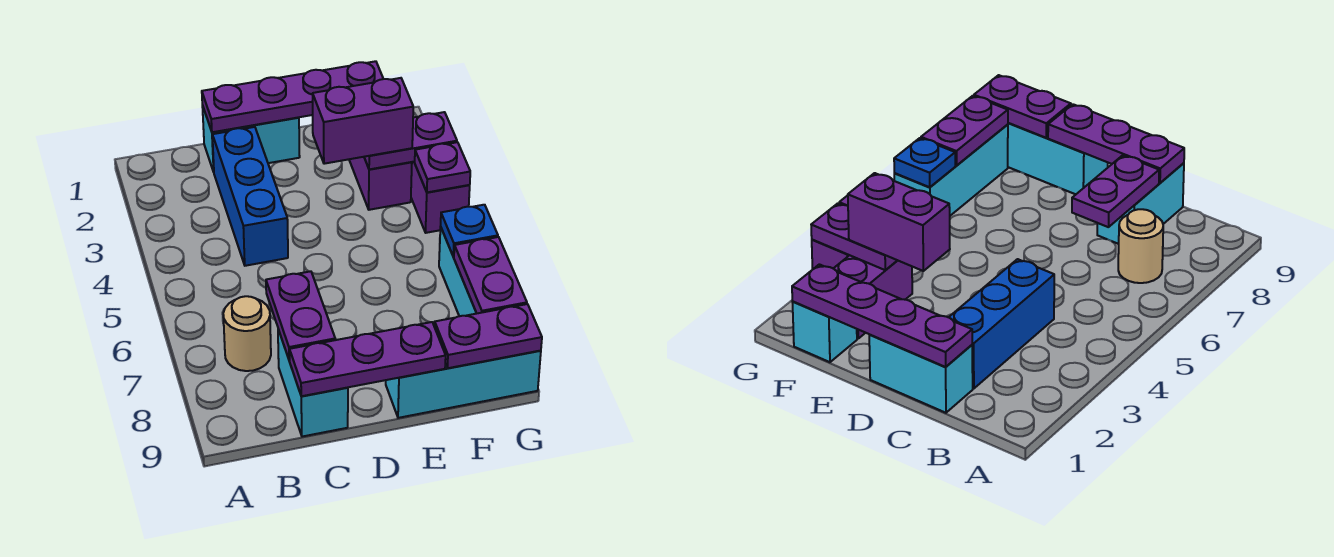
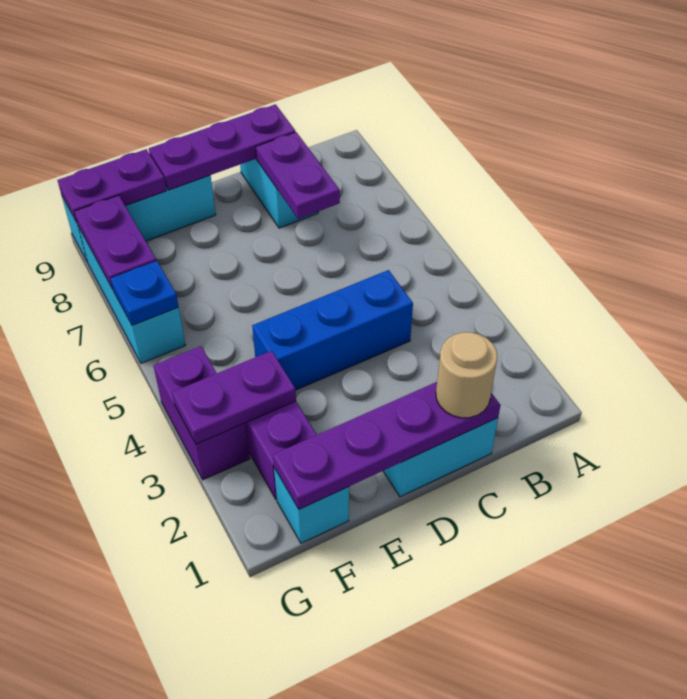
tan round brick B7 level 1 -> tan round brick C1 level 3
blue brick C2:C4 level 1 -> blue brick C4:E4 level 1
purple brick E3:F3 level 3 -> none
purple plate G4 level 2 -> none

